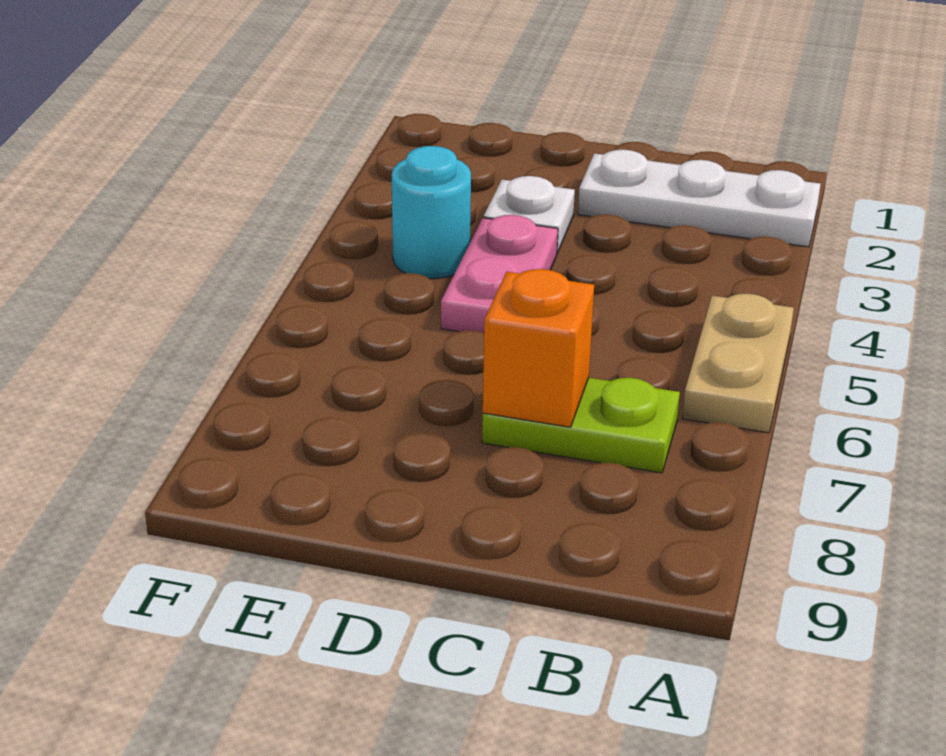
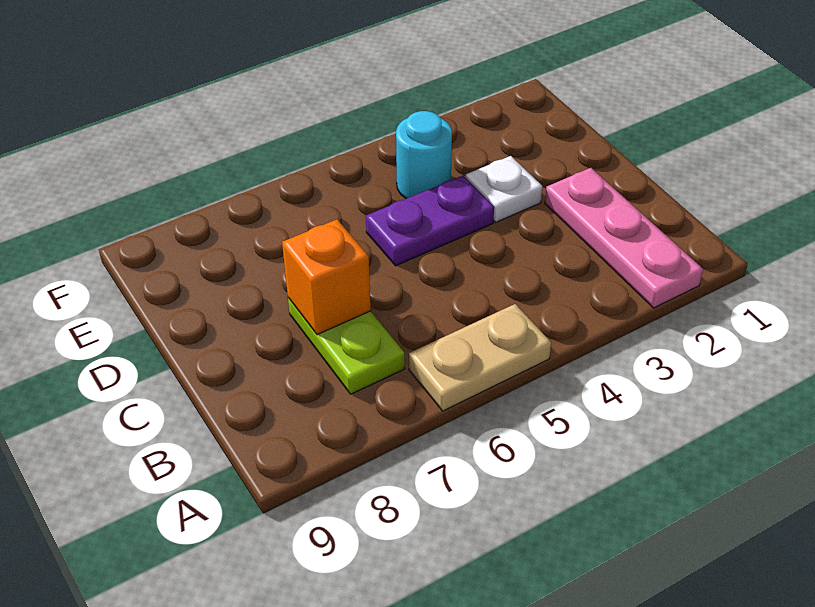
white plate A2:C2 level 1 -> pink plate A2:C2 level 1
pink plate D4:D5 level 1 -> purple plate D4:D5 level 1

